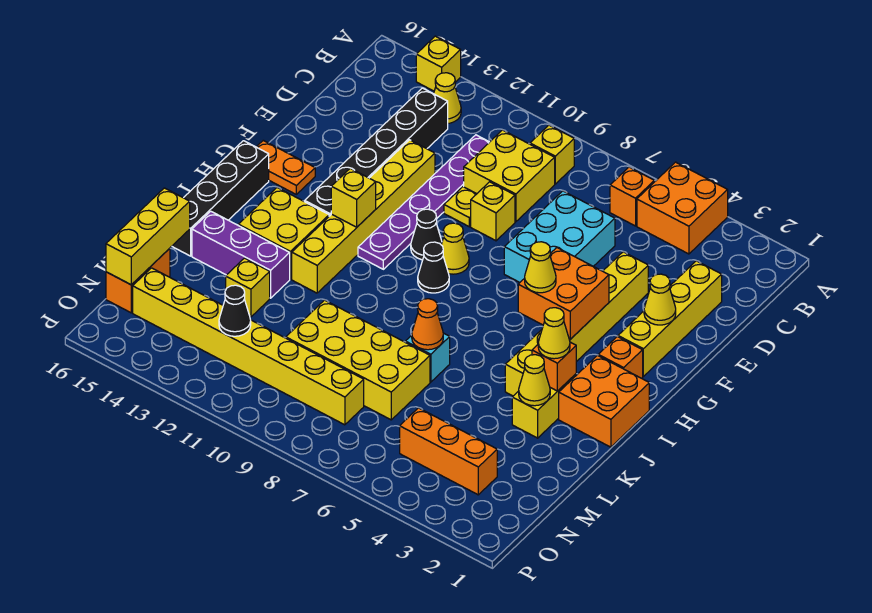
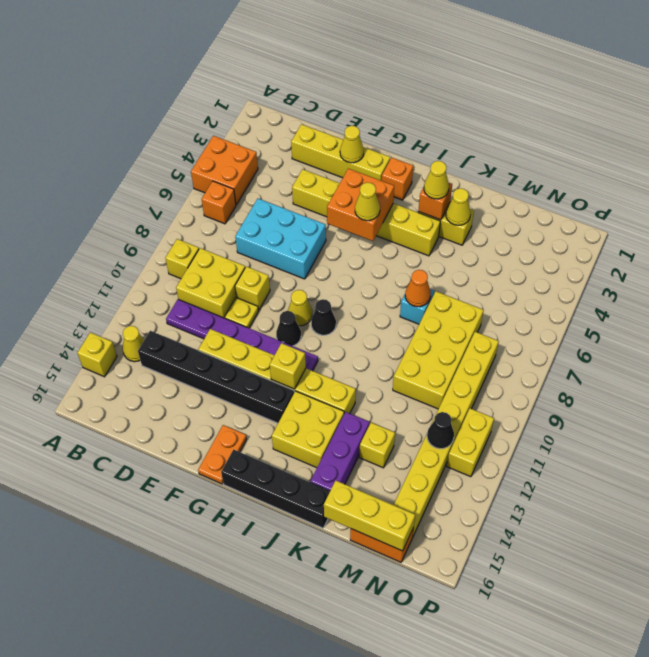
orange brick I1:J2 level 1 -> none
orange brick N3:N5 level 1 -> none
none -> yellow brick O11:O12 level 1

